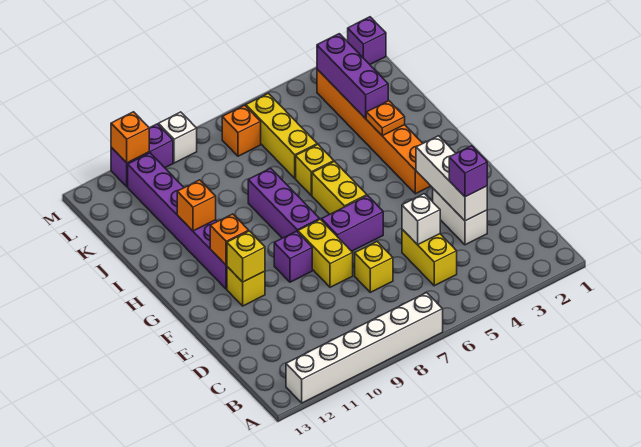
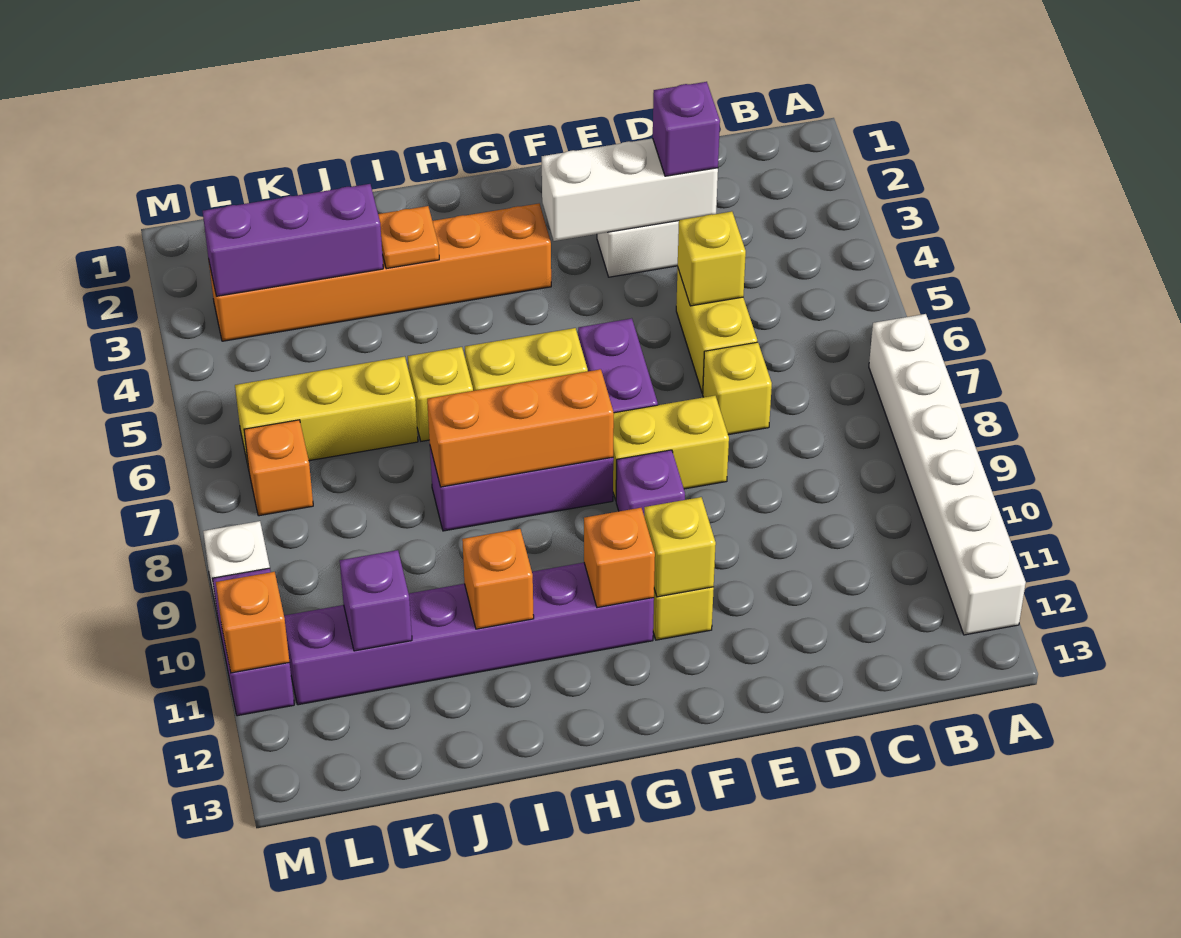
yellow brick C5:D5 level 1 -> yellow brick D5:D6 level 1
white brick D5 level 2 -> yellow brick D5 level 2
none -> orange brick G8:I8 level 2
purple brick M1 level 1 -> purple brick K11 level 2

